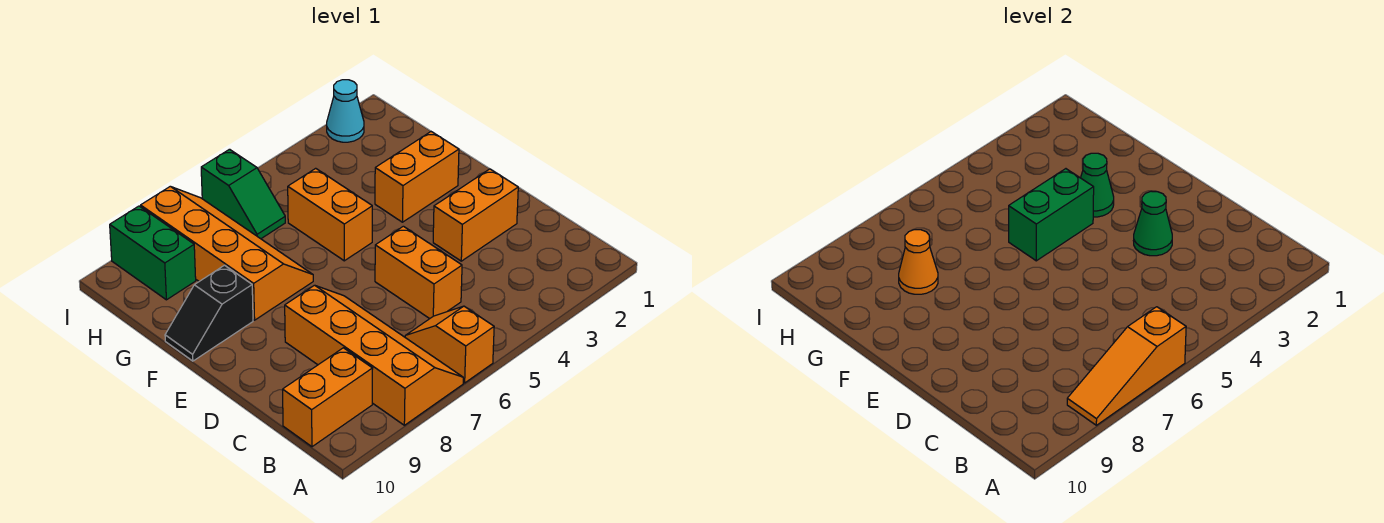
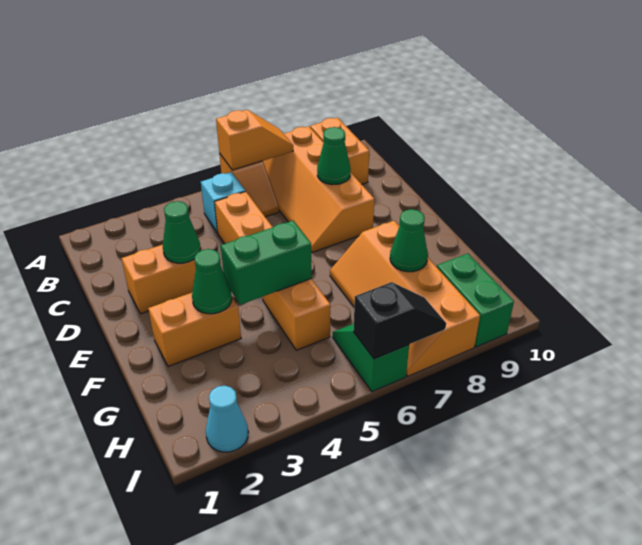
orange slope A6:A8 level 2 top 6 -> orange slope A6:A7 level 2 top 6
none -> cyan brick B5 level 1
orange brick B9:B10 level 1 -> orange brick A9:B9 level 1
none -> green cone C8 level 2
black slope F9:F10 level 1 top 9 -> black slope I6:I7 level 2 top 6
orange cone G8 level 2 -> green cone G8 level 2

